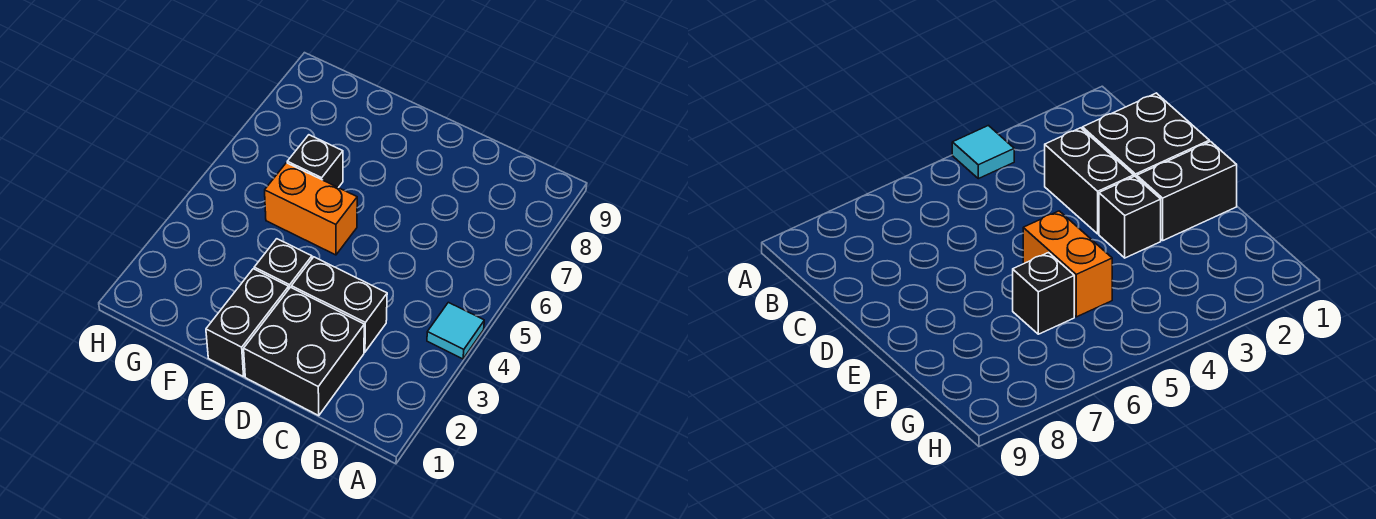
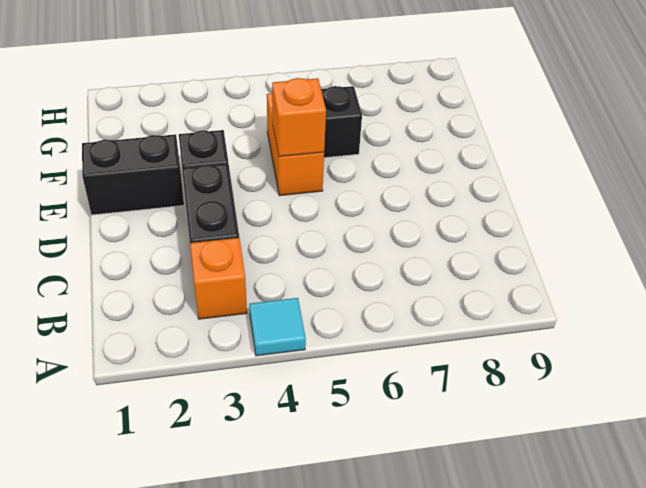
none -> orange brick B3 level 1
black brick C1:D2 level 1 -> none
none -> orange brick E5 level 2

